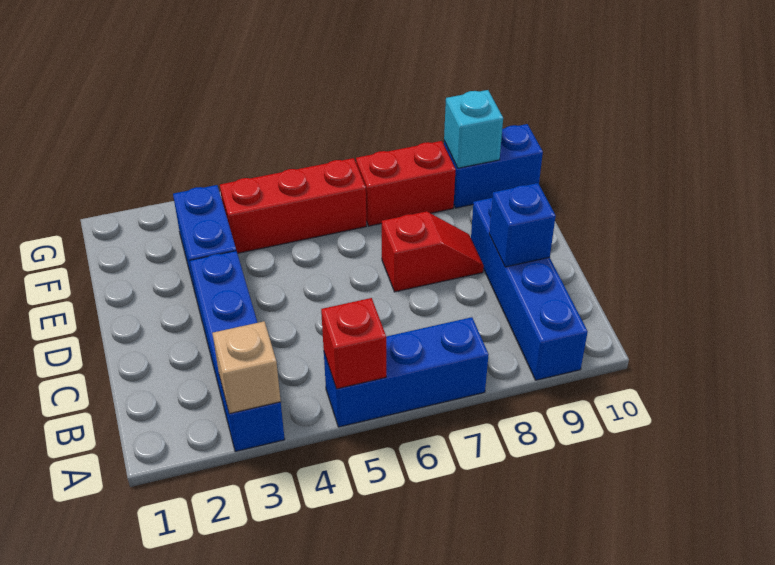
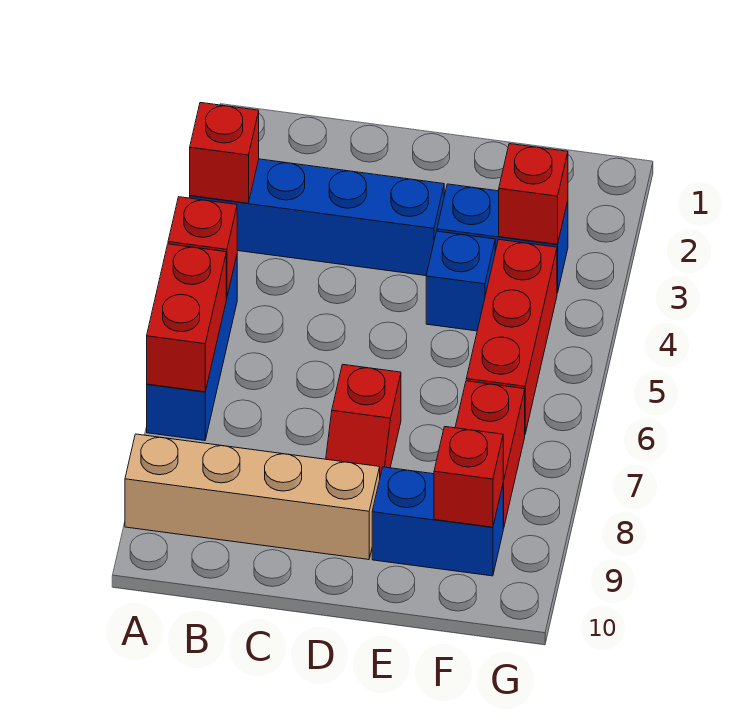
tan brick A3 level 2 -> red brick A3 level 2
none -> red brick A6:A7 level 2
blue brick A9:D9 level 1 -> tan brick A9:D9 level 1
blue brick C9 level 2 -> blue brick E4 level 1
none -> red brick F3 level 2
blue brick F9:F10 level 1 -> blue brick E9:F9 level 1
cyan brick F9 level 2 -> red brick F9 level 2

